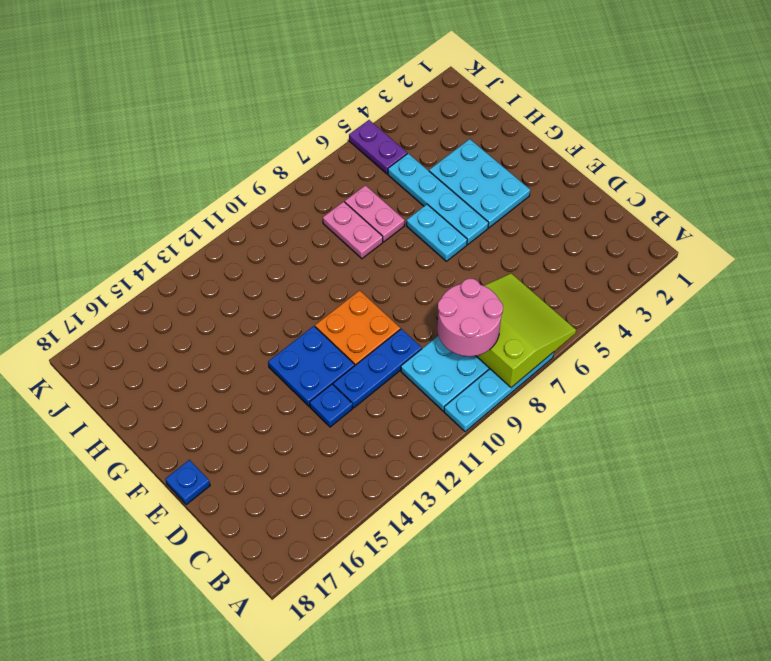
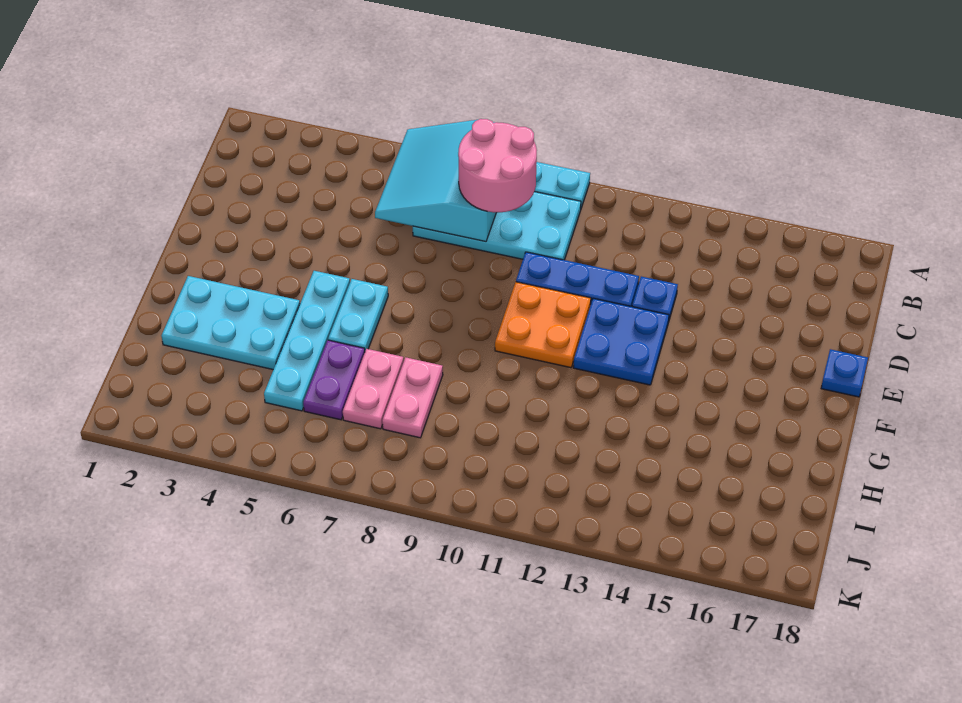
lime slope A6:C8 level 2 top 8 -> cyan slope A6:C8 level 2 top 8
cyan plate F3:H4 level 1 -> cyan plate G2:H4 level 1
purple plate J5:K5 level 1 -> purple plate H6:I6 level 1

